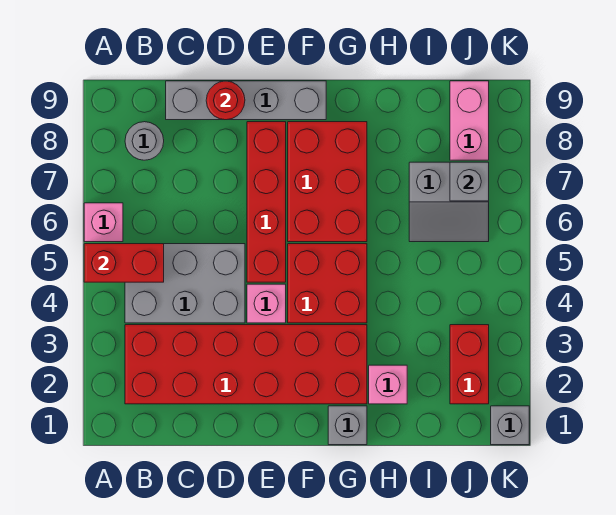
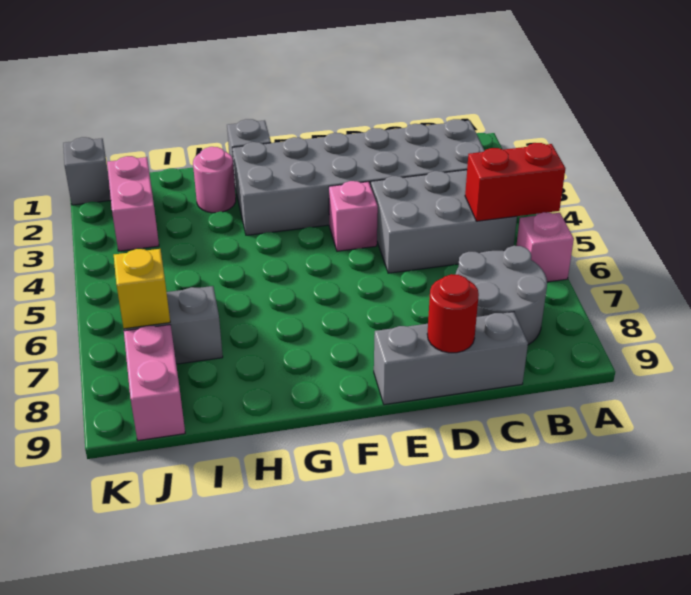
red brick B2:G3 level 1 -> grey brick B2:G3 level 1
grey round brick B8 level 1 -> grey round brick B7:C8 level 1
grey brick C9:F9 level 1 -> grey brick C9:E9 level 1
red brick E5:E8 level 1 -> none
red brick F4:G5 level 1 -> none
red brick F6:G8 level 1 -> none
pink brick H2 level 1 -> pink round brick H2 level 1
red brick J2:J3 level 1 -> pink brick J2:J3 level 1
grey brick J7 level 2 -> yellow brick J7 level 2

